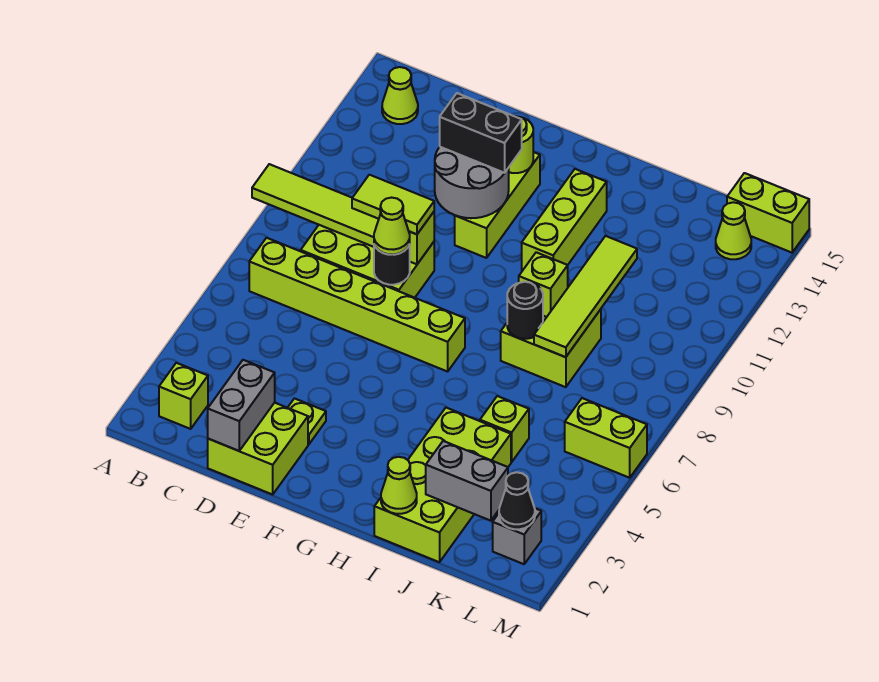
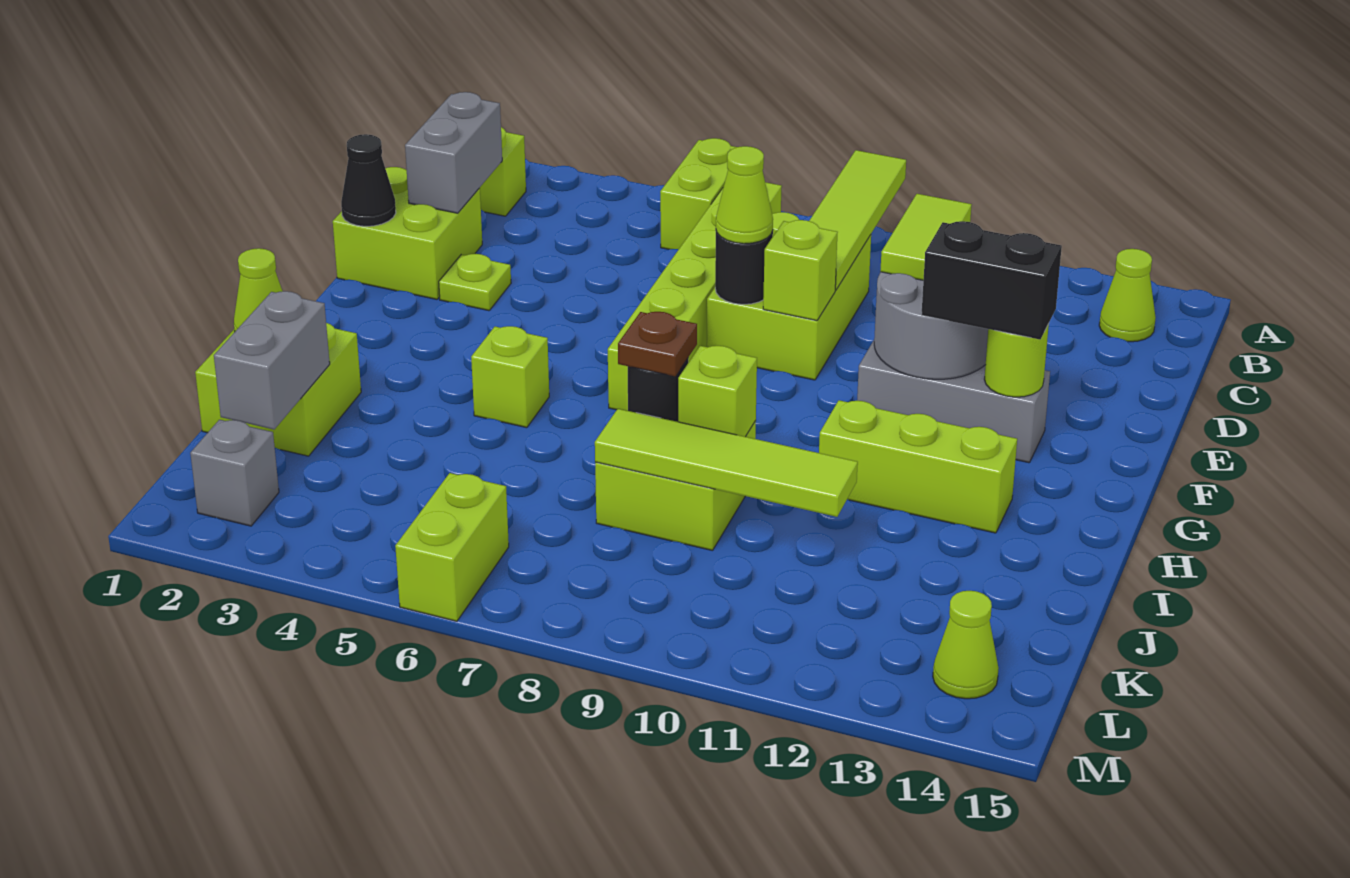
grey brick D1:D2 level 2 -> grey brick C2:D2 level 2
lime tile D9:E9 level 3 -> lime tile D11:E11 level 3
black brick E12:F12 level 3 -> black brick F12:F13 level 3
lime brick F11:F13 level 1 -> grey brick F11:F13 level 1
lime brick I1:J4 level 1 -> lime brick I1:J2 level 1
none -> brown plate I8 level 3
lime brick J5 level 1 -> lime brick H5 level 1
black cone L2 level 2 -> black cone E1 level 2
lime brick L15:M15 level 1 -> lime brick A6:B6 level 1

